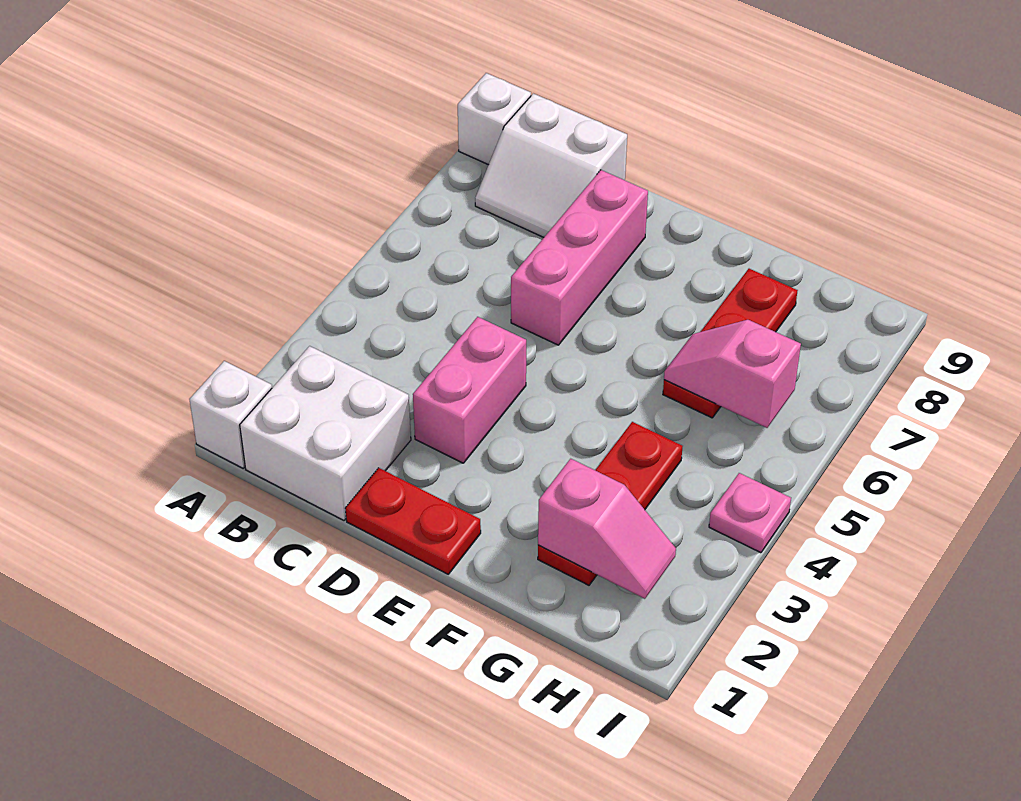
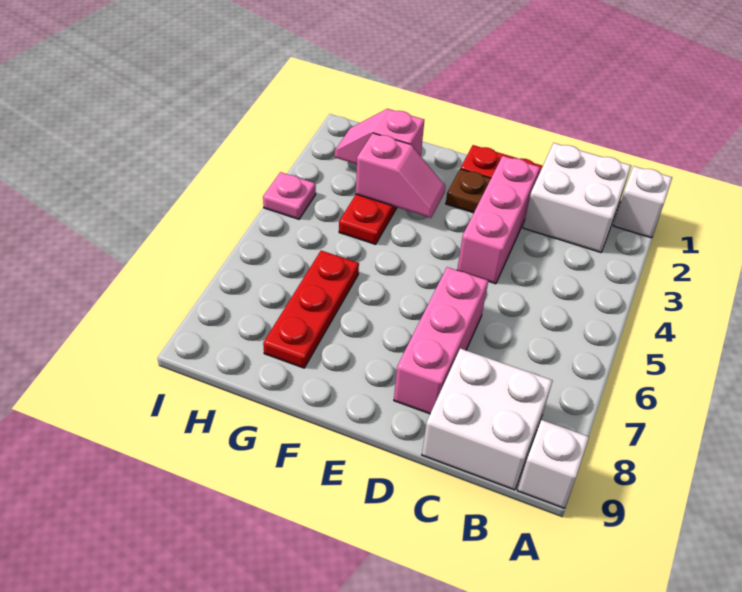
white slope B8:C9 level 1 top 9 -> white brick B8:C9 level 1
pink brick D3:D4 level 1 -> pink brick D2:D4 level 1
none -> brown plate E2 level 1
pink slope G6:H6 level 2 top H -> pink slope F3:G3 level 2 top G

